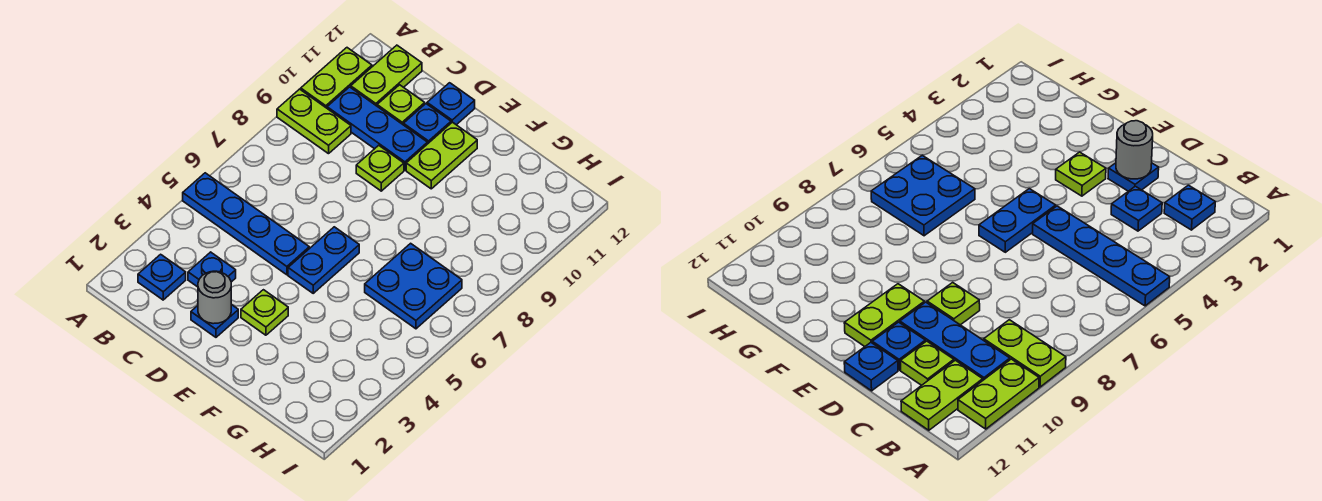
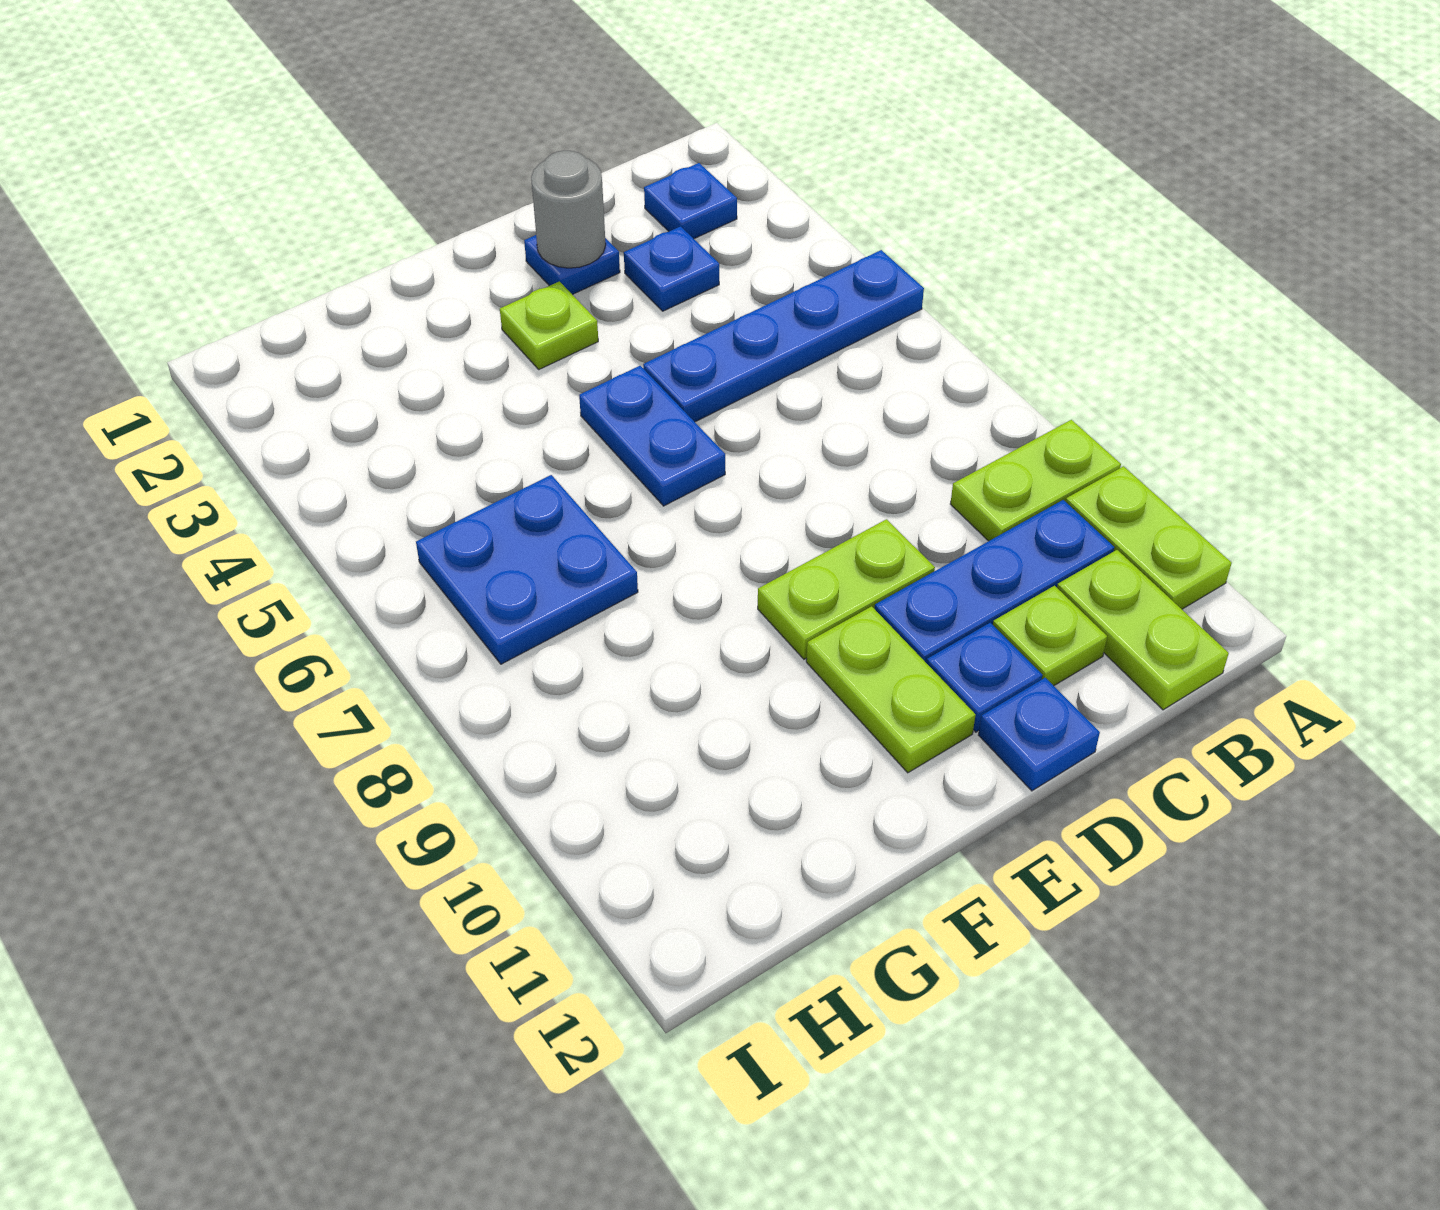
lime plate D9 level 1 -> lime plate D9:E9 level 1

